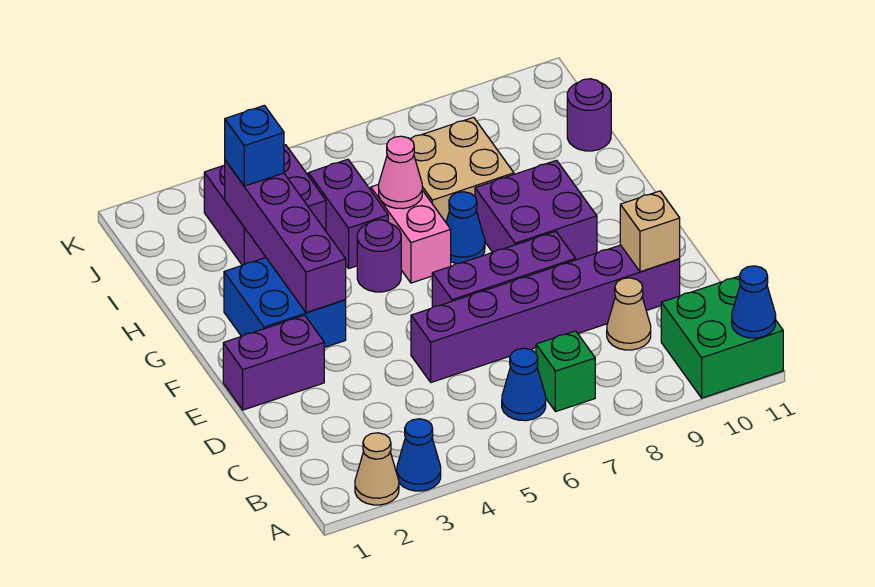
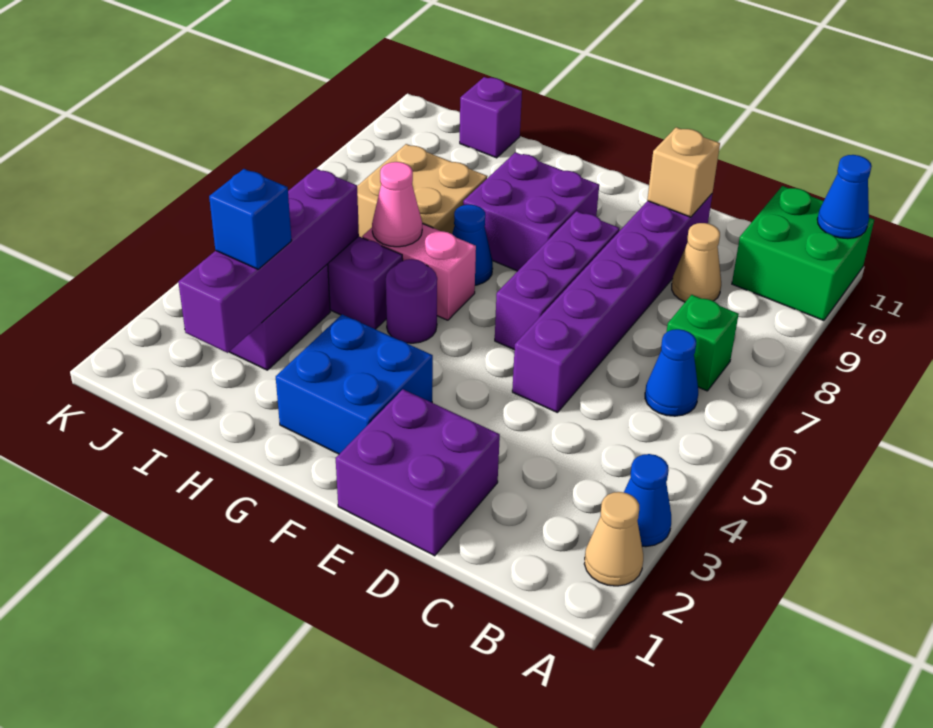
purple brick E1:E2 level 1 -> purple brick D1:E2 level 1
purple brick F3:I3 level 2 -> purple brick I2:I5 level 2
purple round brick I11 level 1 -> purple brick I11 level 1

